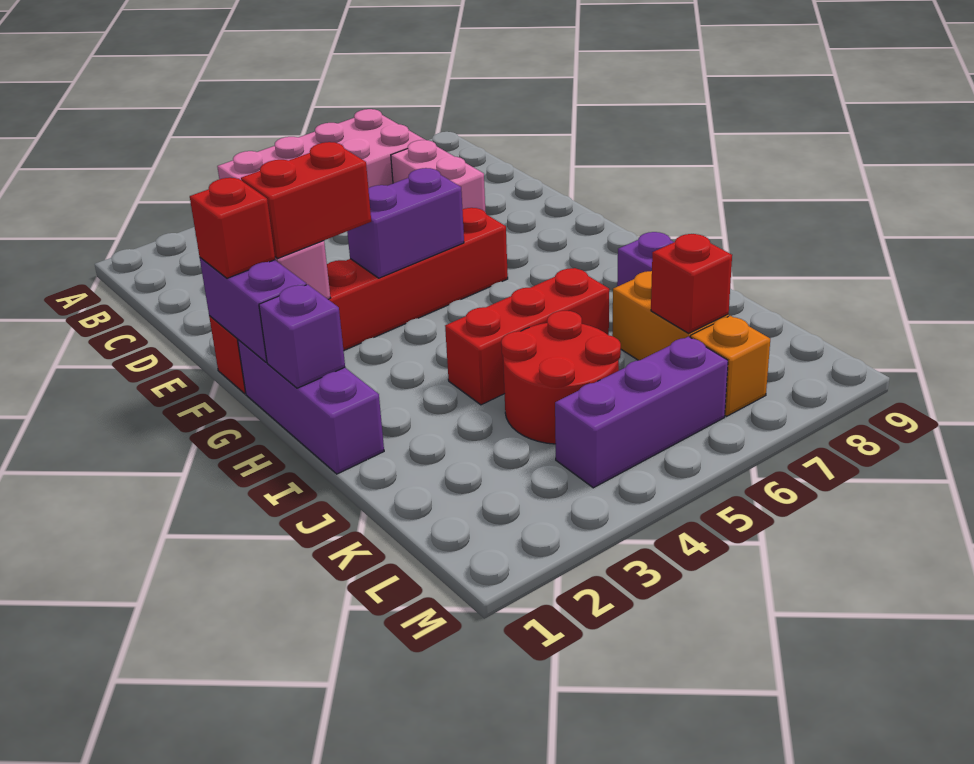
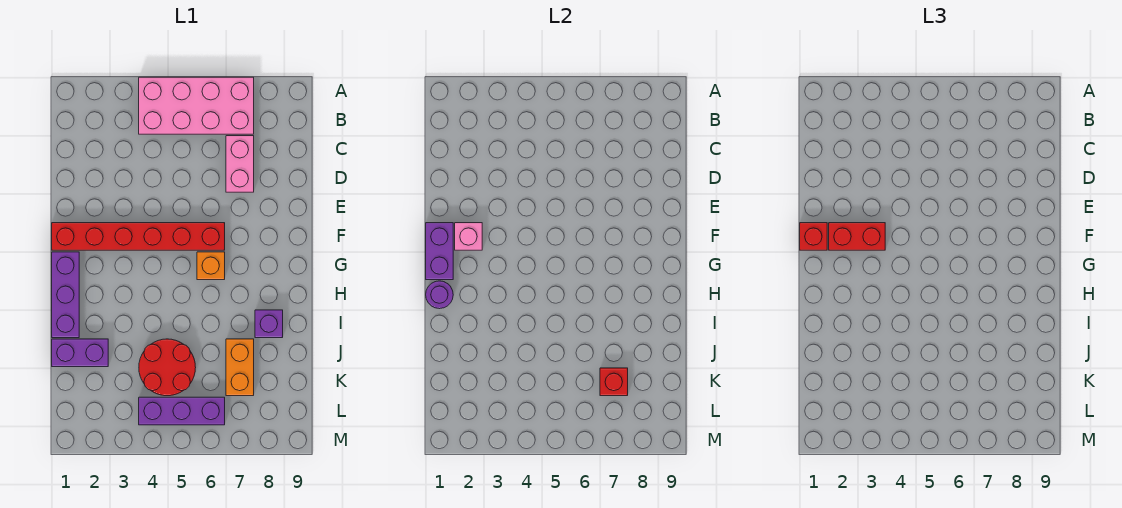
purple brick F4:F5 level 2 -> purple brick J1:J2 level 1
purple brick H1 level 2 -> purple round brick H1 level 2
red brick I4:I6 level 1 -> none
orange brick L7 level 1 -> orange brick G6 level 1

